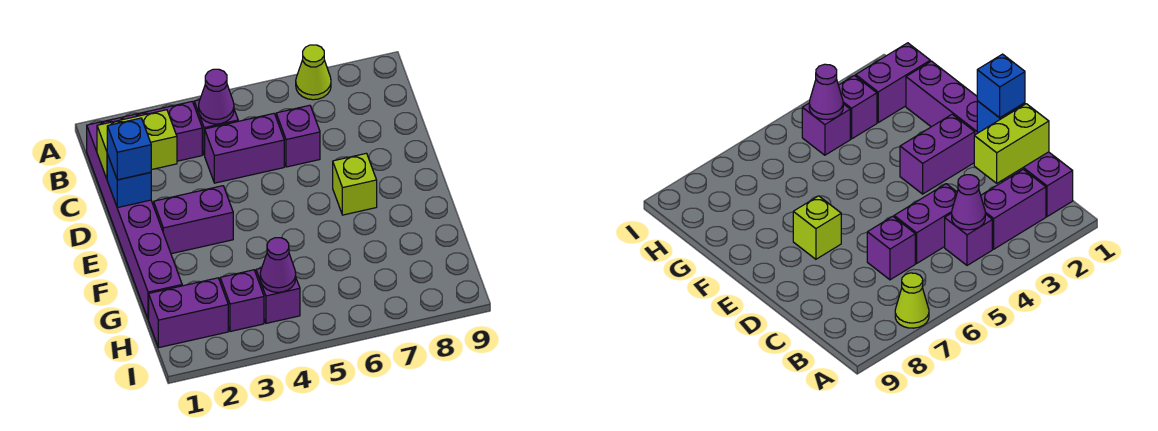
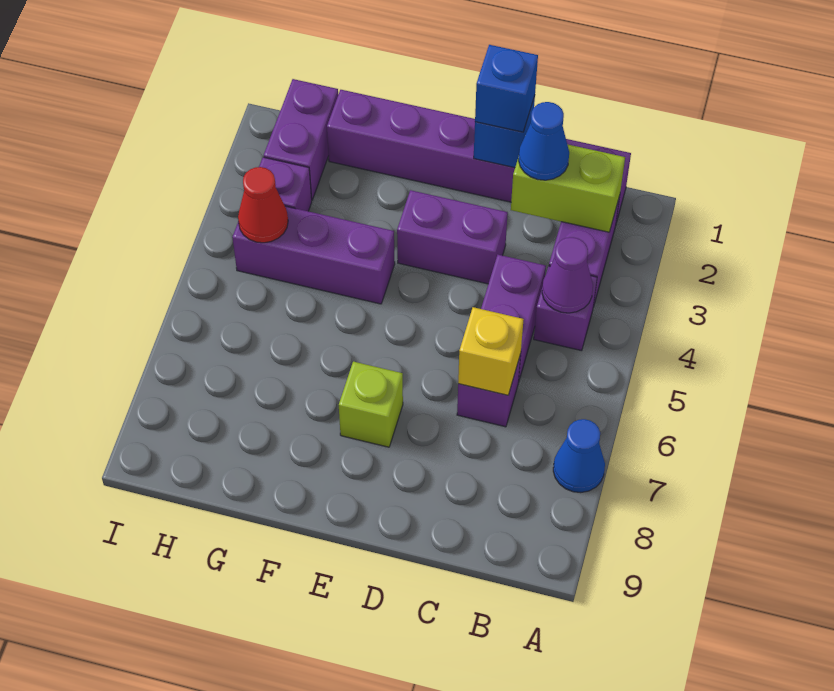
lime cone A7 level 1 -> blue cone A7 level 1
lime brick C1:C2 level 2 -> lime brick B2:C2 level 2
none -> blue cone C2 level 3
none -> yellow brick C6 level 2
purple brick E2:E3 level 1 -> purple brick D3:E3 level 1
purple brick H4 level 1 -> purple brick F4:H4 level 1
purple cone H4 level 2 -> red cone H4 level 2

